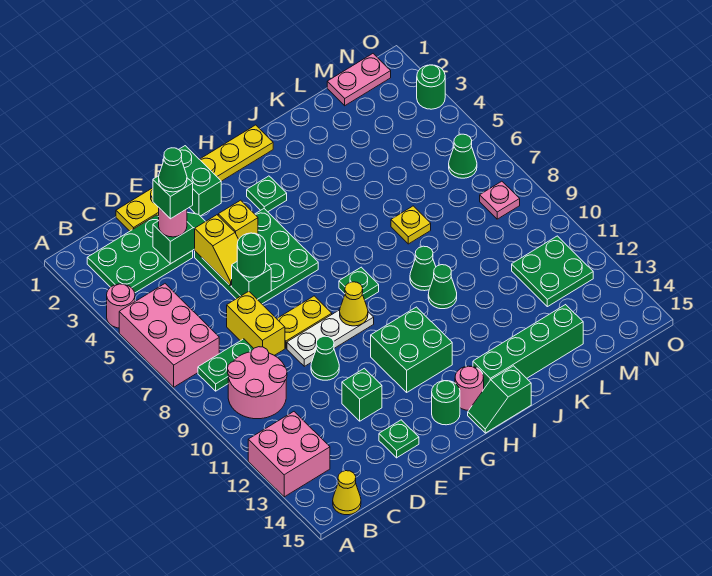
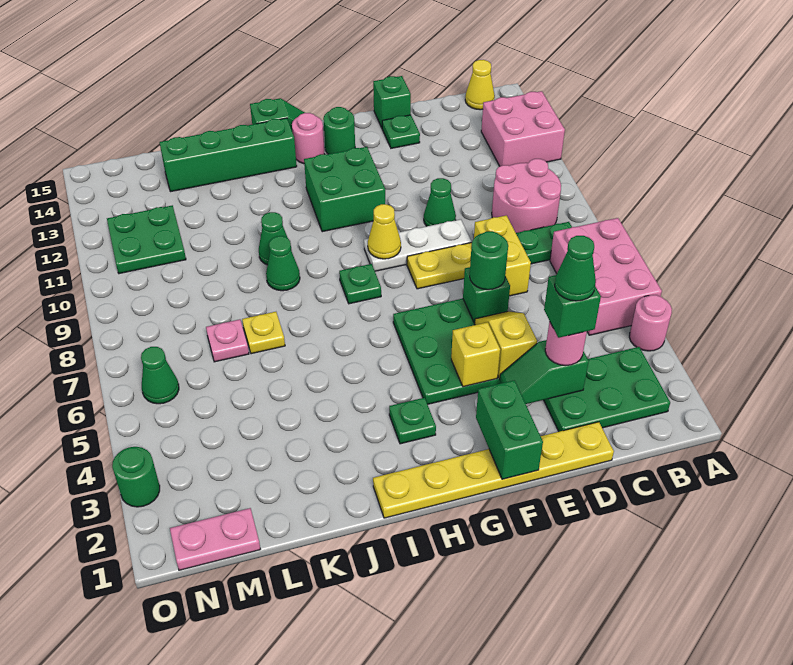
green brick E12 level 1 -> green brick E15 level 1
pink plate N8 level 1 -> pink plate L7 level 1

